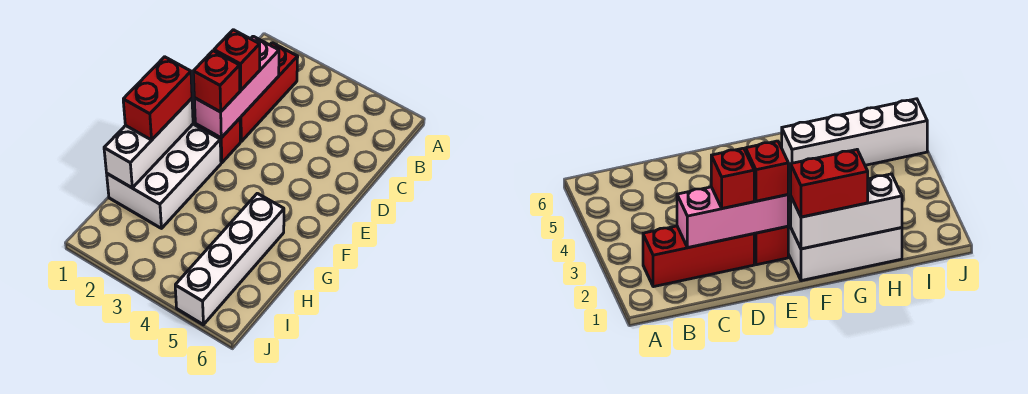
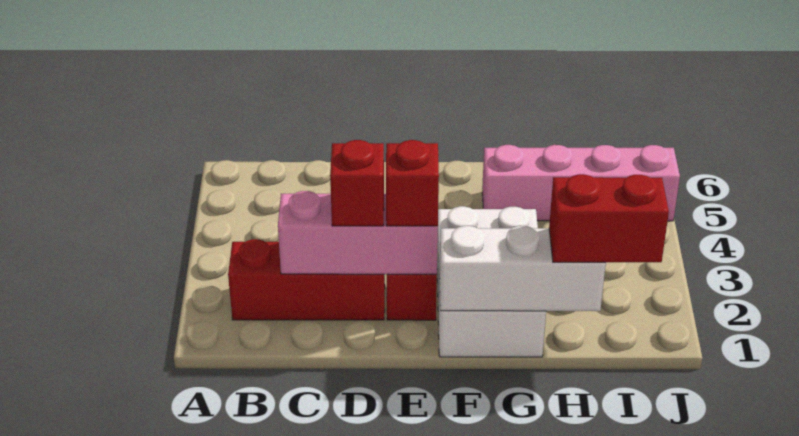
white brick F1:H2 level 1 -> white brick F1:G3 level 1
red brick F1:G1 level 3 -> red brick H1:I1 level 3
white brick G5:J5 level 1 -> pink brick G5:J5 level 1

